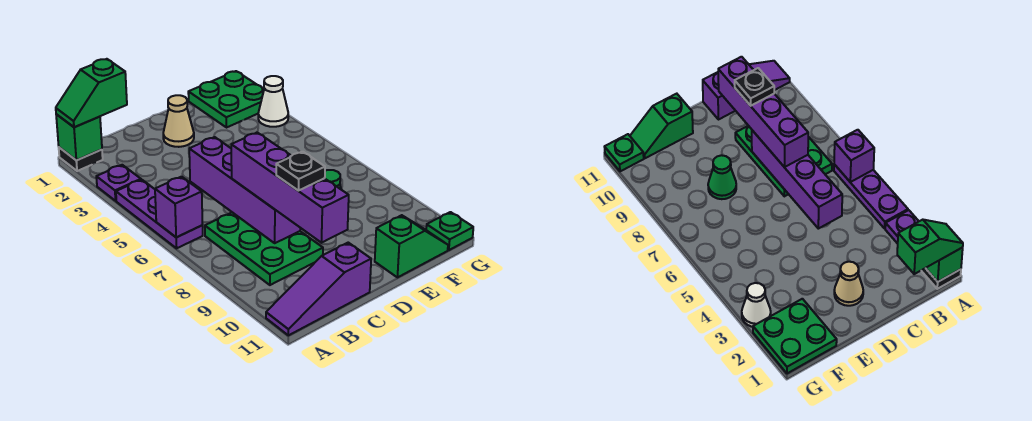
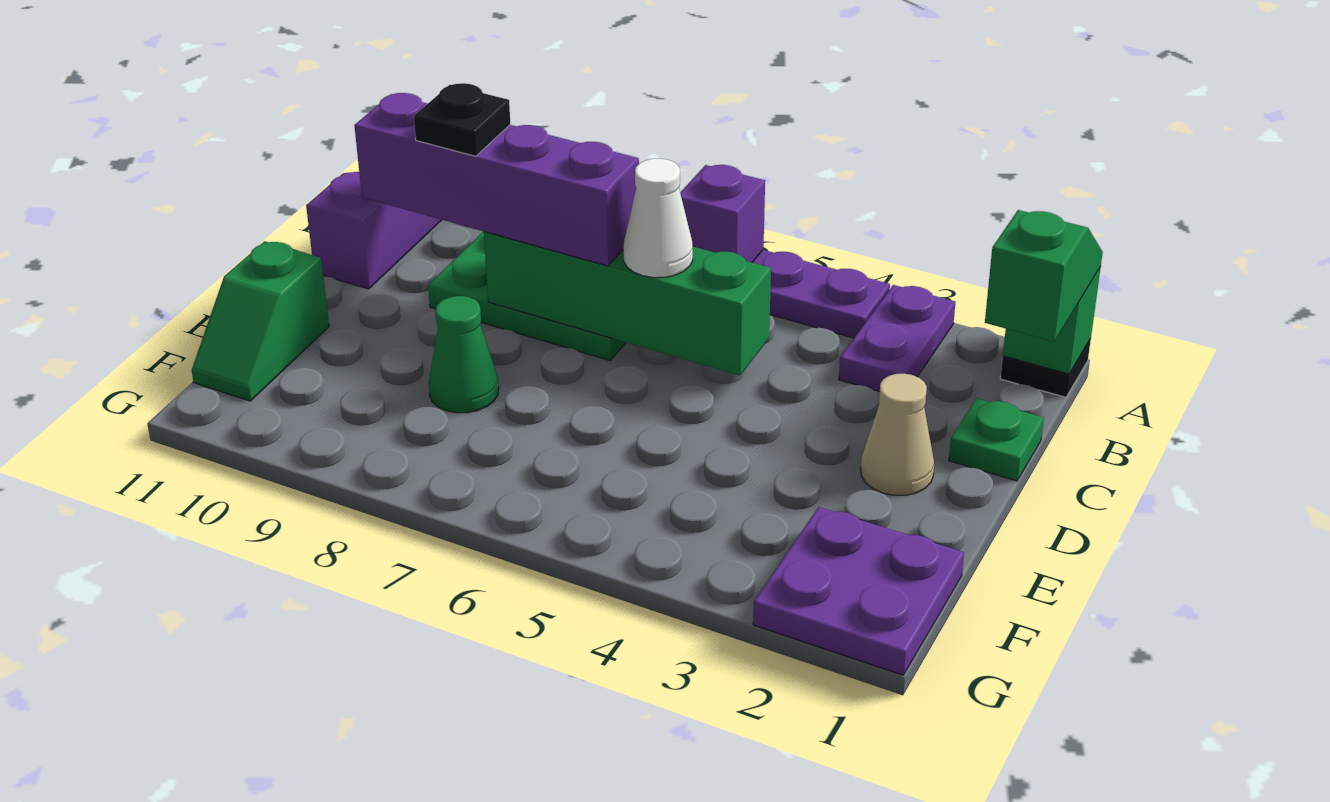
purple plate A3 level 1 -> purple plate A3:B3 level 1
purple brick C5:C8 level 2 -> green brick C5:C8 level 2
green plate F1:G2 level 1 -> purple plate F1:G2 level 1
white cone G3 level 1 -> white cone C6 level 3
green plate G11 level 1 -> green plate C1 level 1

